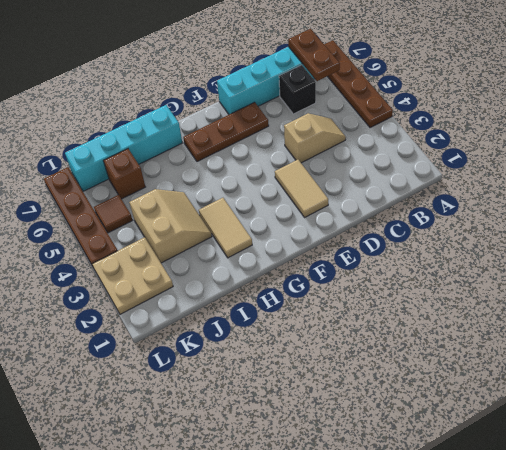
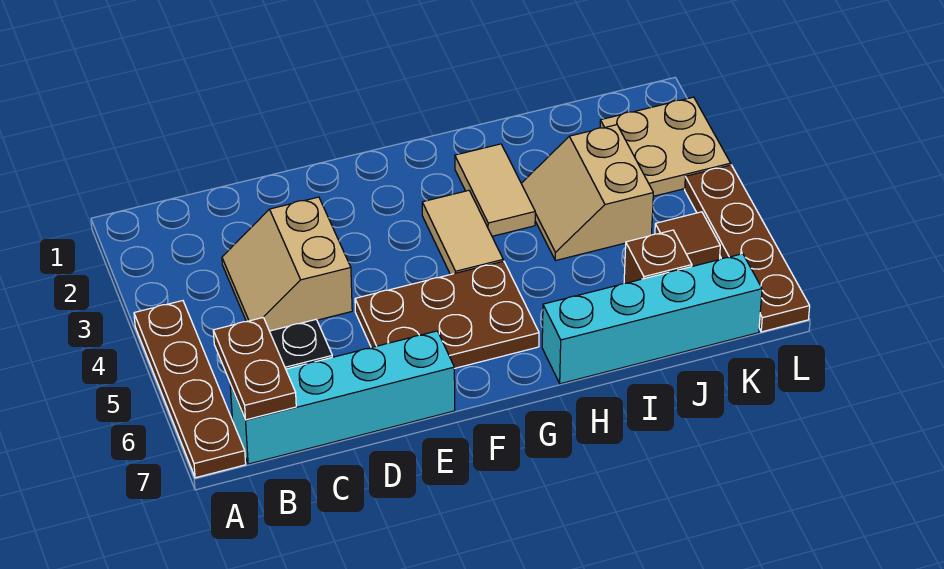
tan slope C4:D4 level 1 top D -> tan slope C3:D4 level 1 top D
tan tile E2:E3 level 1 -> tan tile G3:G4 level 1
brown plate E6:G6 level 1 -> brown plate E5:G6 level 1

